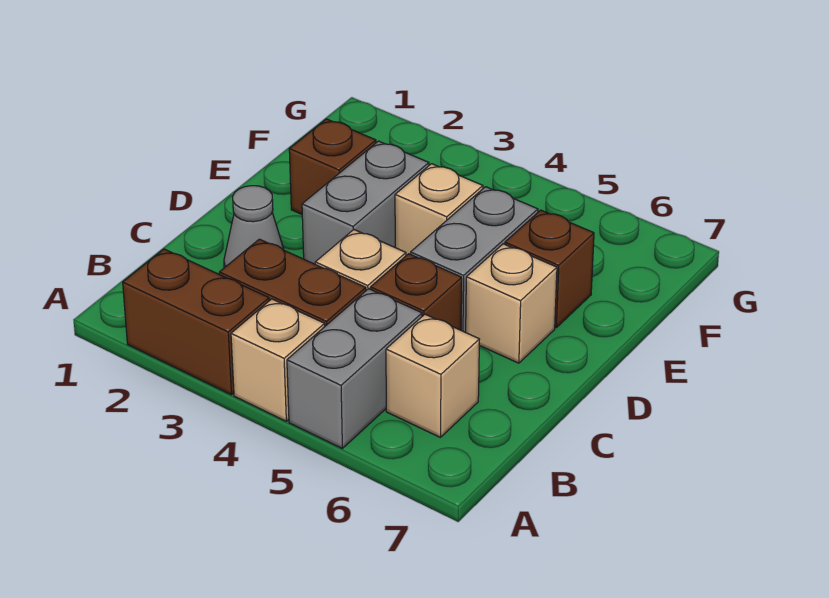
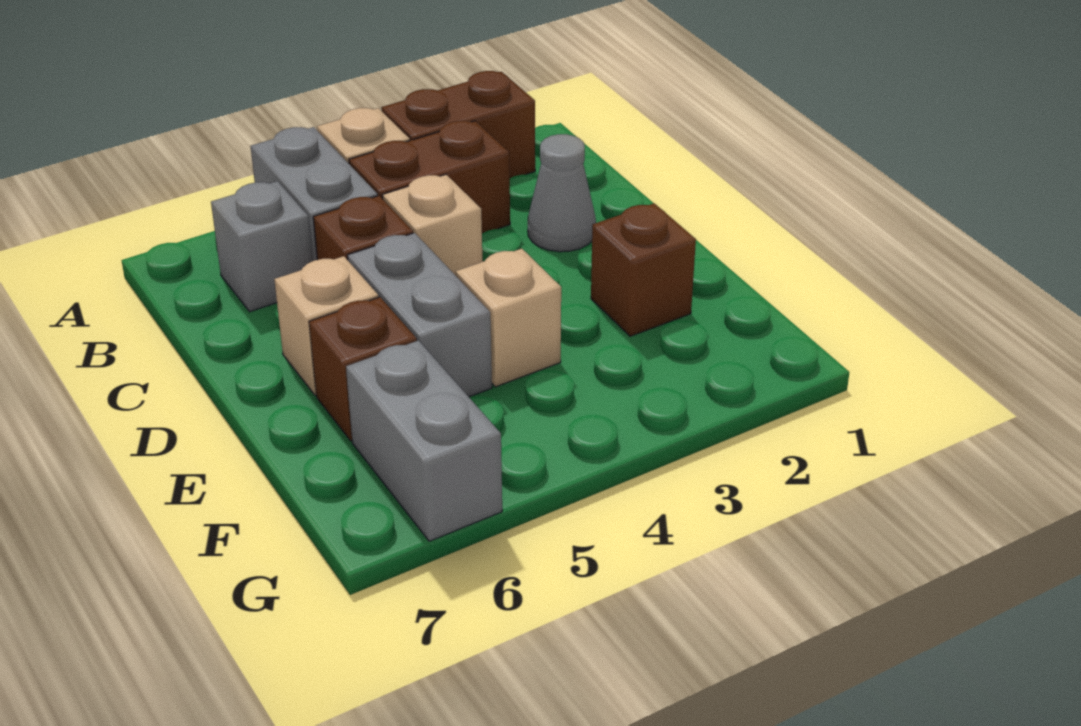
tan brick B6 level 1 -> grey brick B6 level 1
grey brick D3:E3 level 1 -> grey brick F6:G6 level 1

